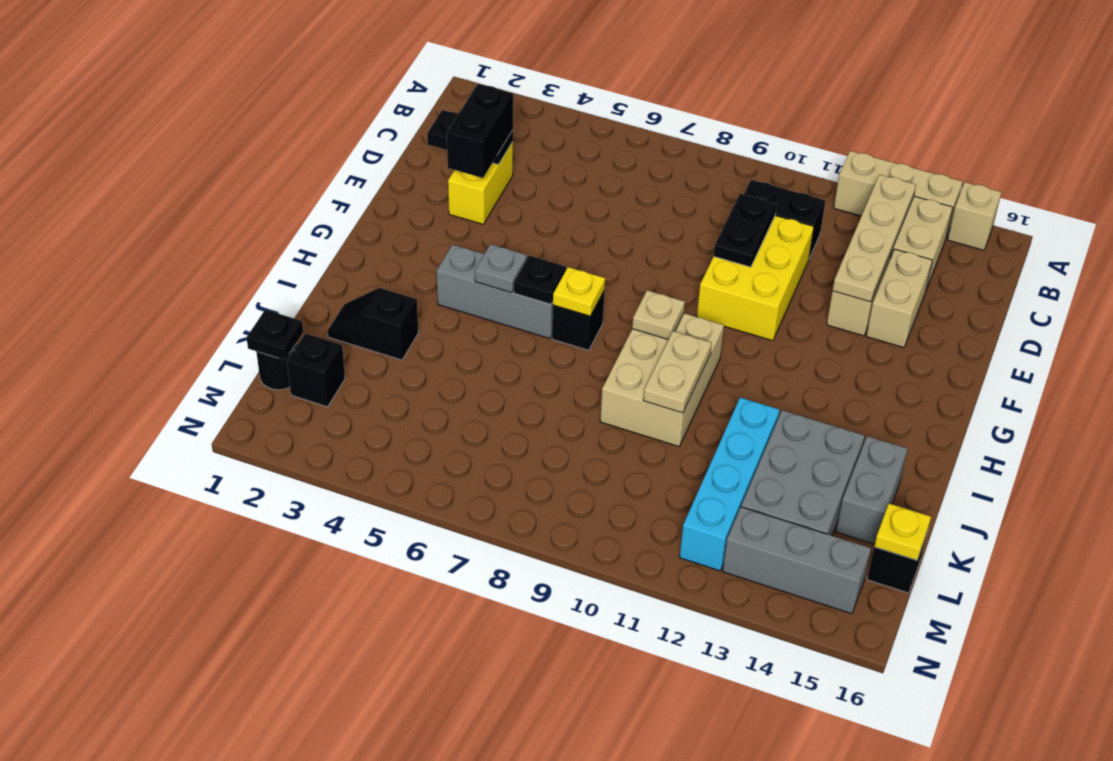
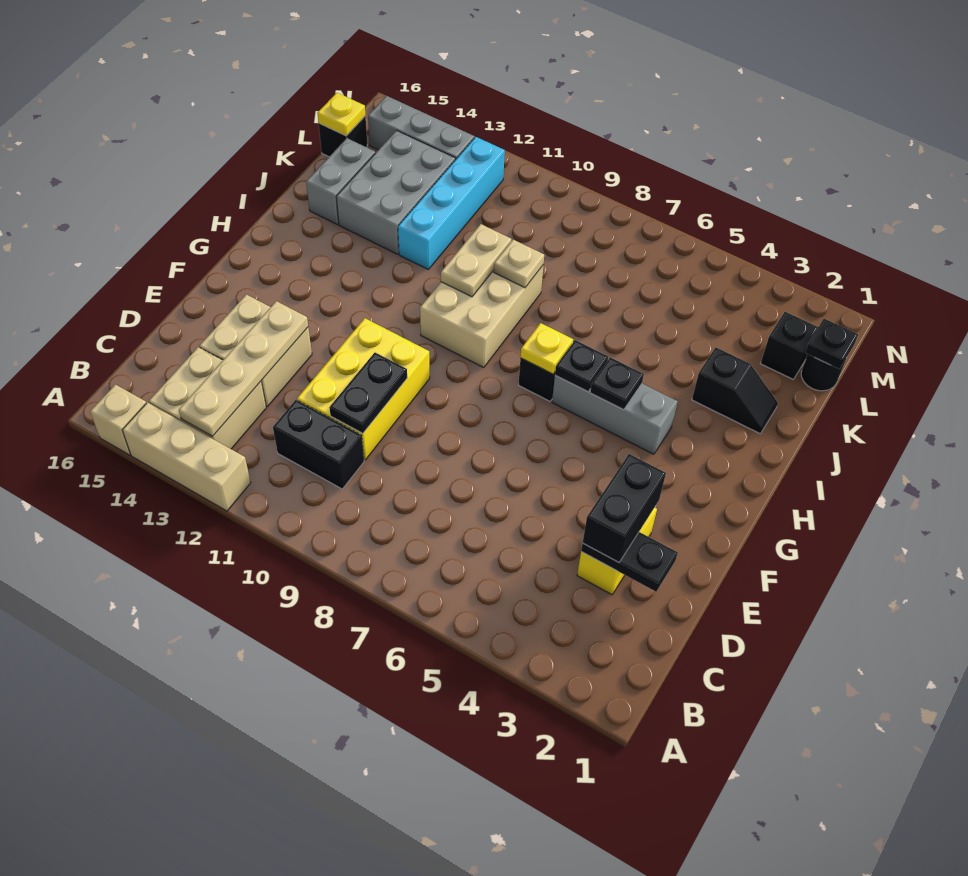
grey plate H5 level 2 -> black plate H5 level 2
tan plate H9 level 2 -> tan plate J9 level 2

